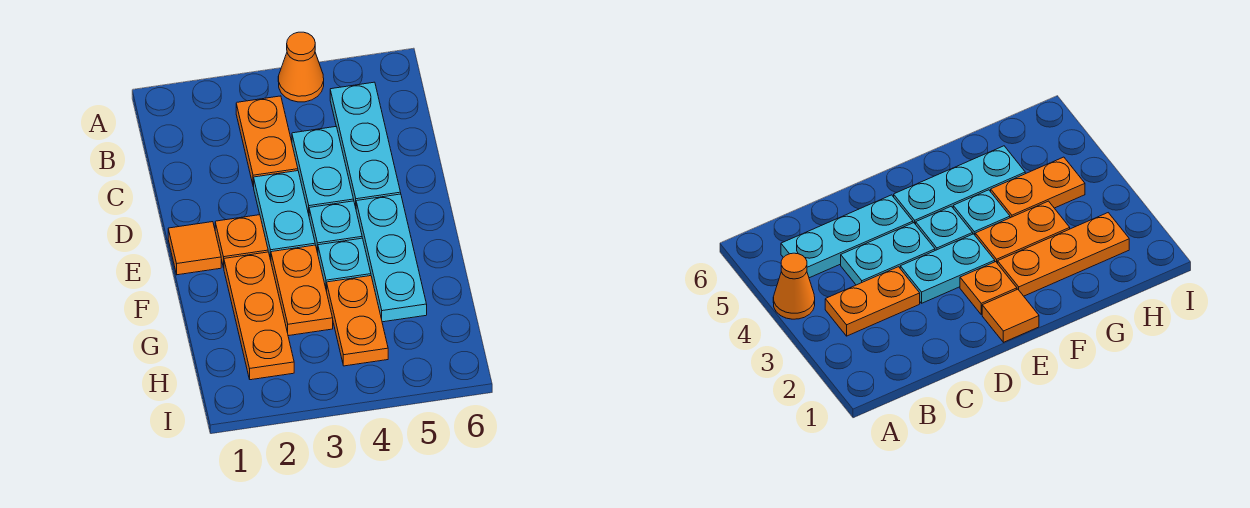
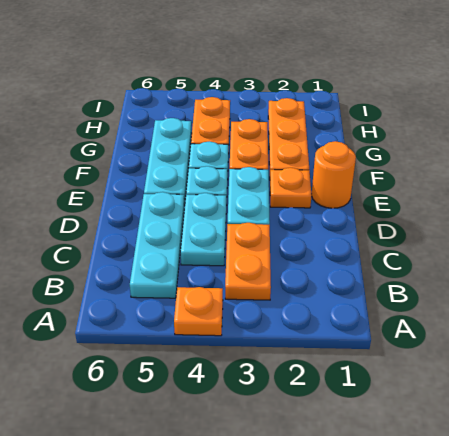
orange cone A4 level 1 -> orange plate A4 level 1
orange tile E1 level 1 -> orange round brick E1 level 1

